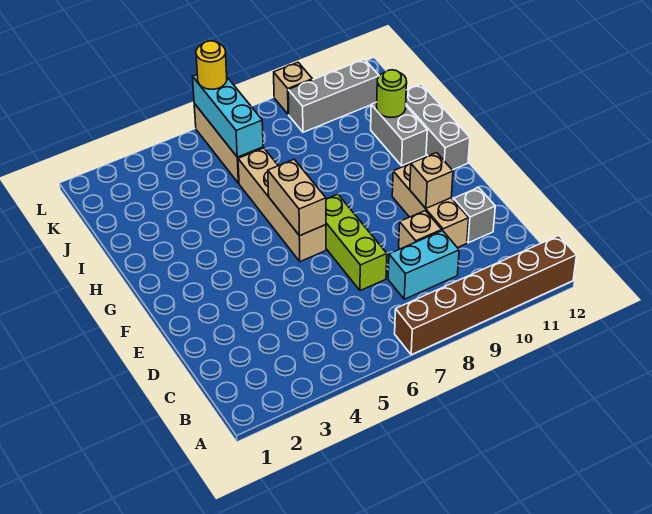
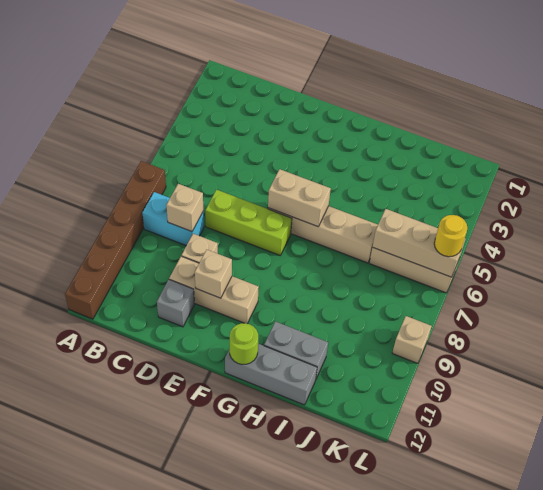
cyan brick C8:C9 level 1 -> cyan brick B8:C8 level 1
none -> tan brick C8 level 2
lime round brick I11 level 2 -> lime round brick G12 level 2
cyan brick J6:L6 level 2 -> tan brick J6:L6 level 2
grey brick K9:K11 level 1 -> none

